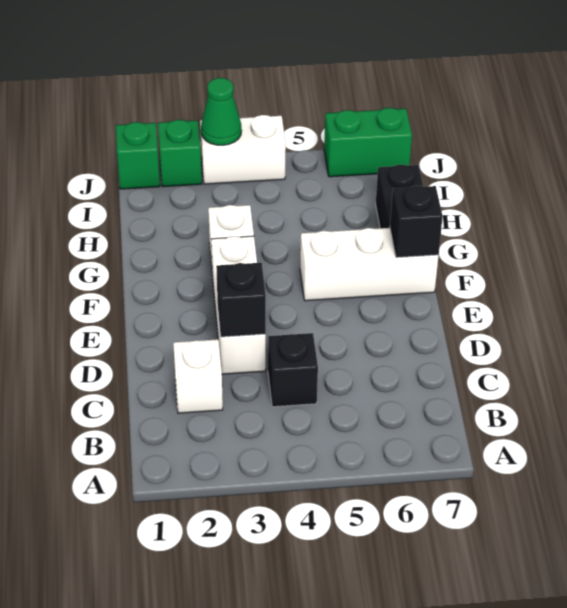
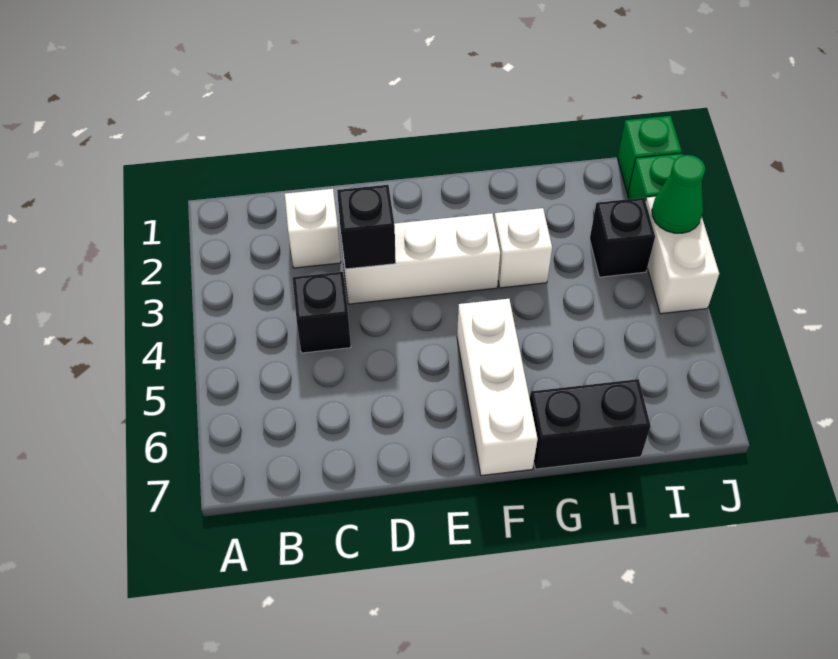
black brick F7 level 2 -> black brick I3 level 1
green brick J6:J7 level 1 -> none

